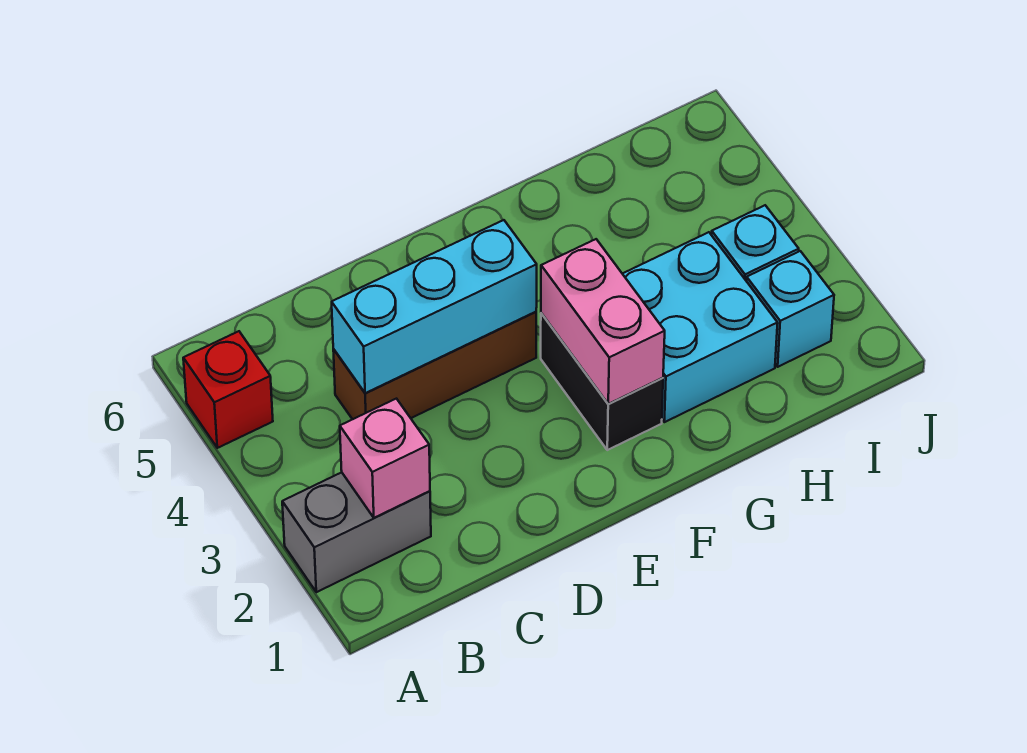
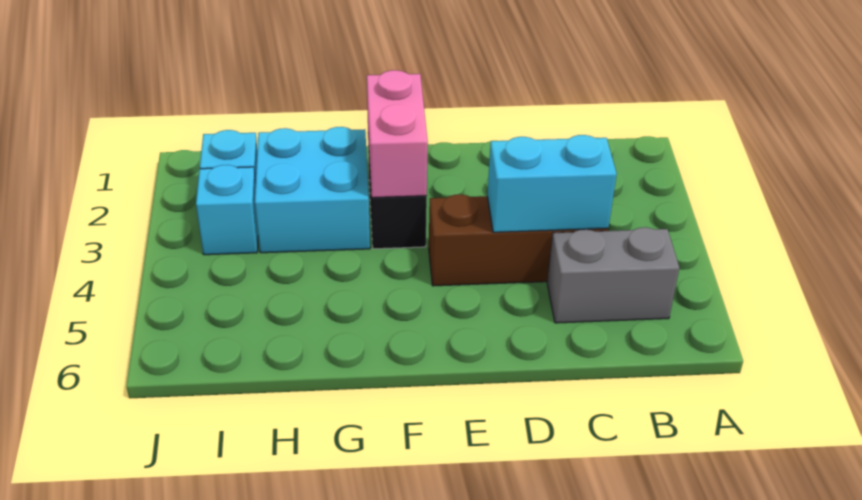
grey brick A2:B2 level 1 -> grey brick B5:C5 level 1
red brick A5 level 1 -> none
pink brick B2 level 2 -> none
cyan brick C4:E4 level 2 -> cyan brick C4:D4 level 2

